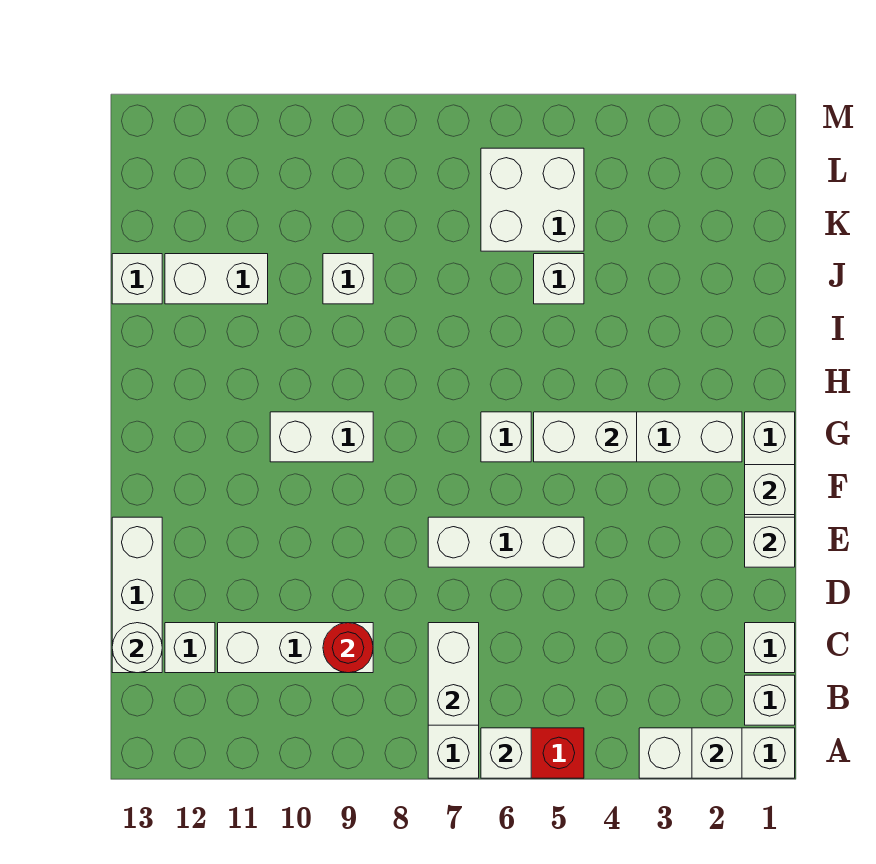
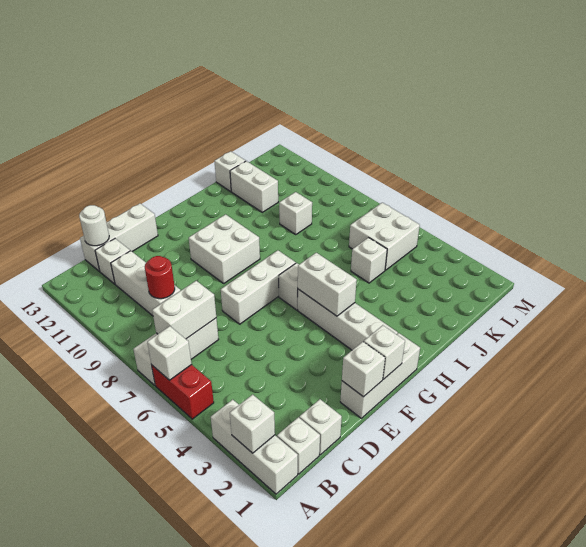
white brick E5:E7 level 1 -> white brick E7:G7 level 1
white brick G9:G10 level 1 -> white brick F9:G10 level 1

